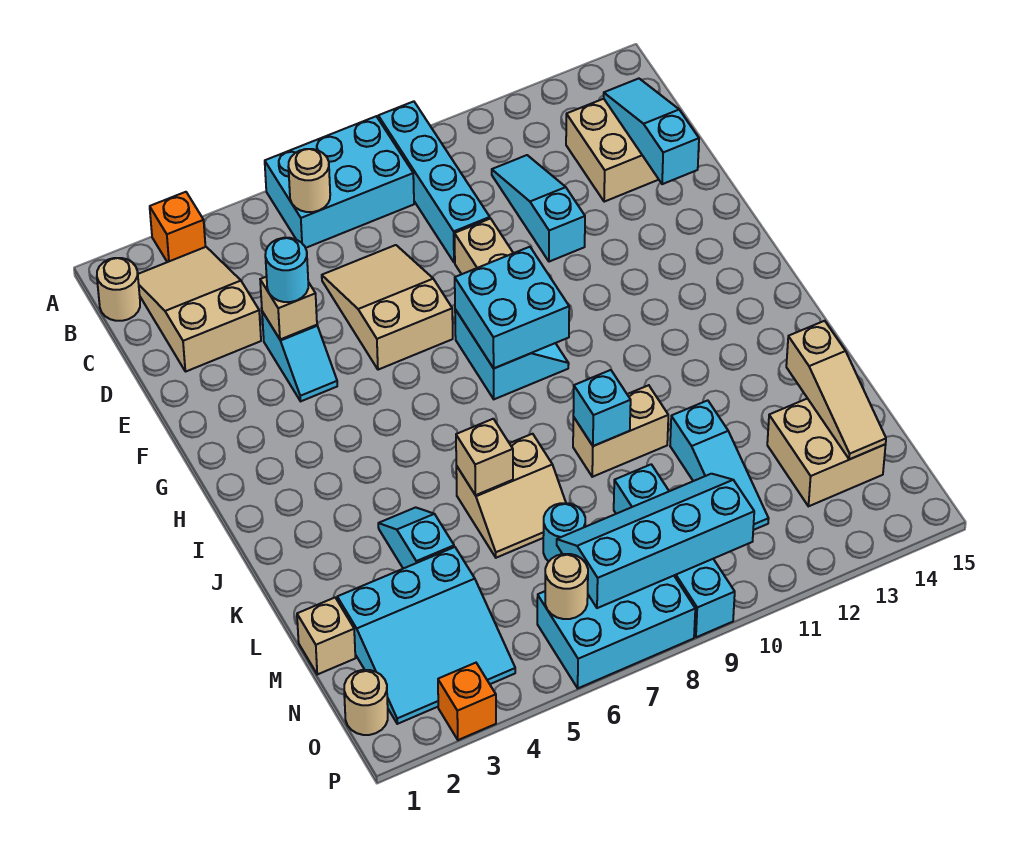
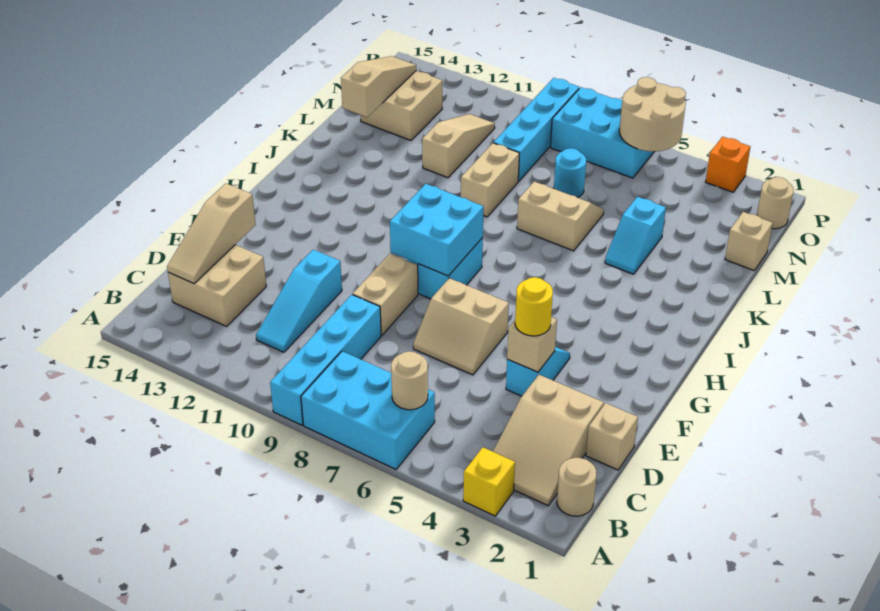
orange brick A3 level 1 -> yellow brick A3 level 1
cyan slope C14:E14 level 2 top E -> tan slope C14:E14 level 2 top E
tan slope D6:F7 level 1 top F -> tan slope E6:F7 level 1 top F
cyan round brick E4 level 3 -> yellow round brick E4 level 3
tan brick K6 level 2 -> tan brick D1 level 1
tan brick K9:K10 level 1 -> tan brick K9:L9 level 1
cyan brick K9 level 2 -> none
cyan slope L11:N11 level 1 top L -> tan slope L11:N11 level 1 top L
cyan slope M2:O4 level 1 top M -> none
cyan slope N7:O10 level 2 top O -> none
tan round brick O6 level 2 -> tan round brick O5:P6 level 2

